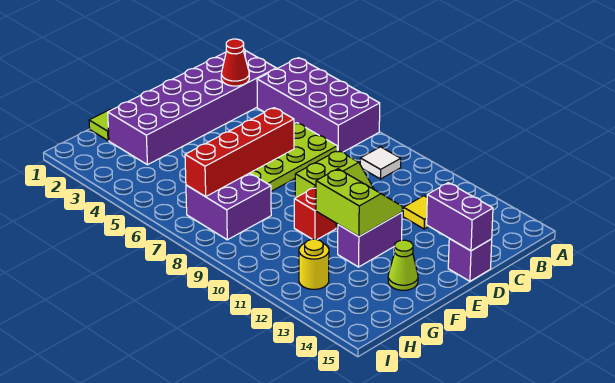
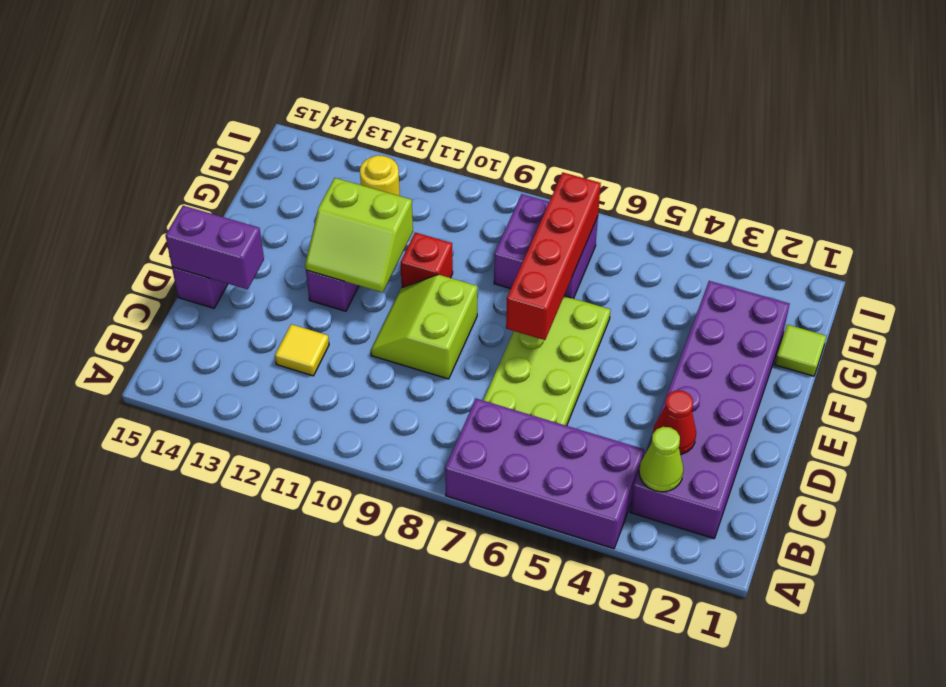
white tile B9 level 1 -> none
lime cone F14 level 1 -> lime cone B3 level 2

